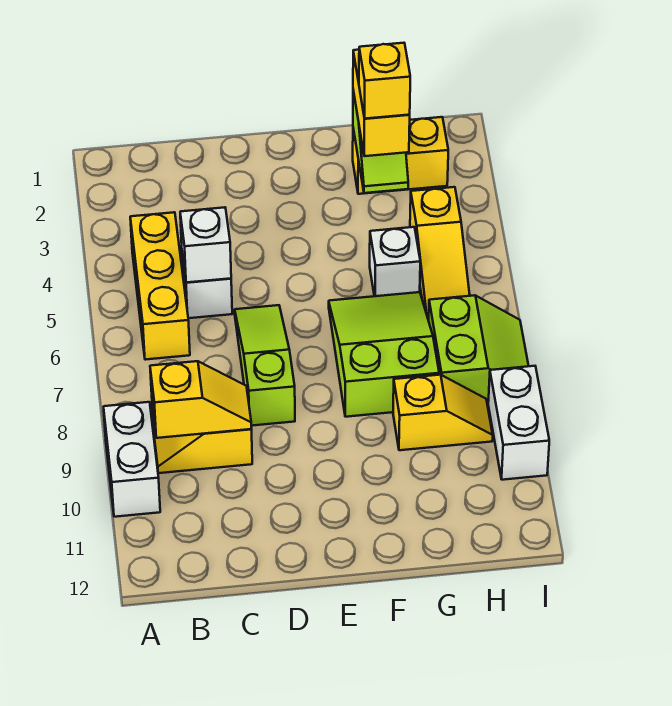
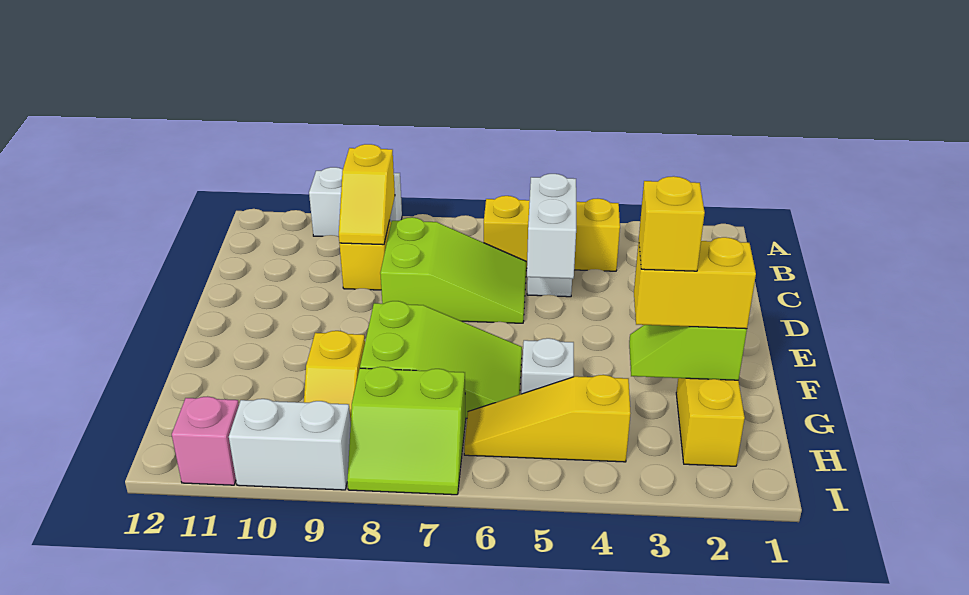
white brick C5 level 2 -> white brick C5:D5 level 2
lime slope D6:D8 level 1 top 8 -> lime slope C6:D8 level 1 top 8
none -> pink brick I11 level 1

